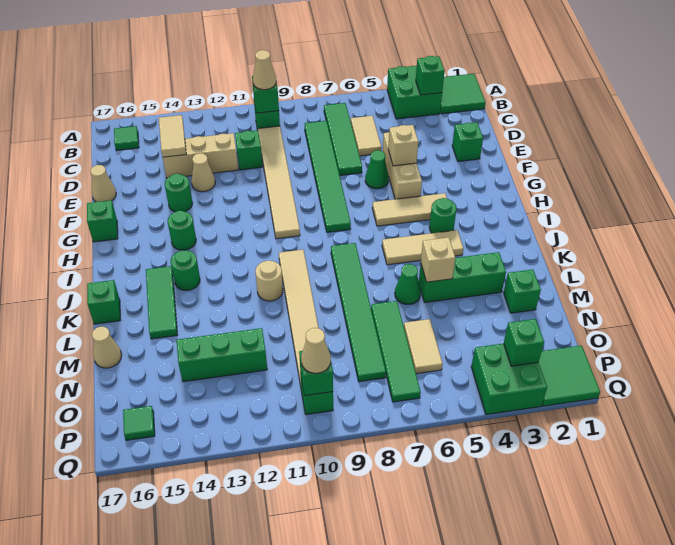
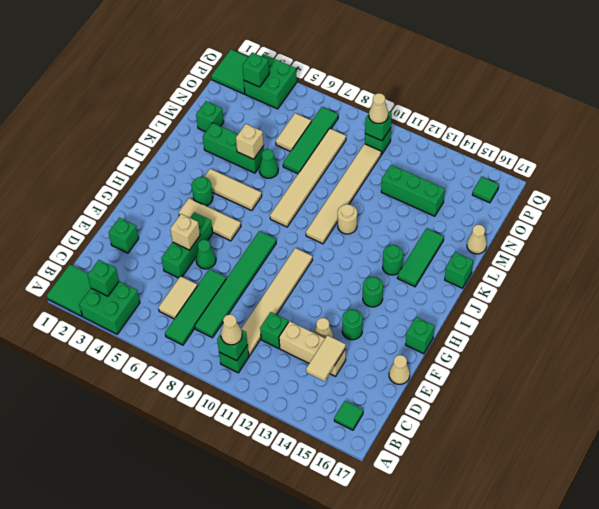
tan brick E5:G5 level 1 -> green brick E5:G5 level 1
green tile J8:O8 level 1 -> tan tile J8:O8 level 1

